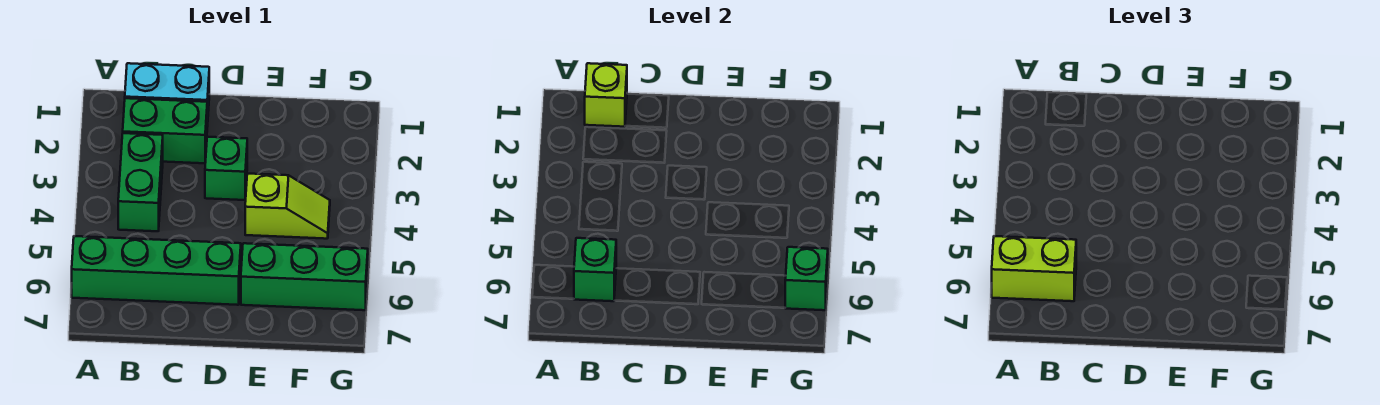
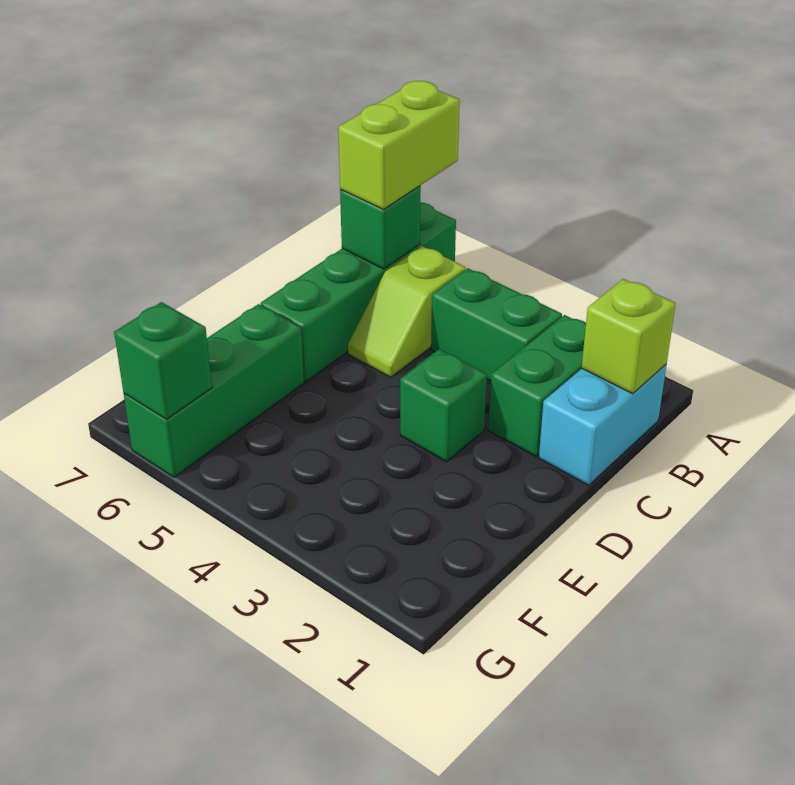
lime slope E4:F4 level 1 top E -> lime slope B5:C5 level 1 top B

